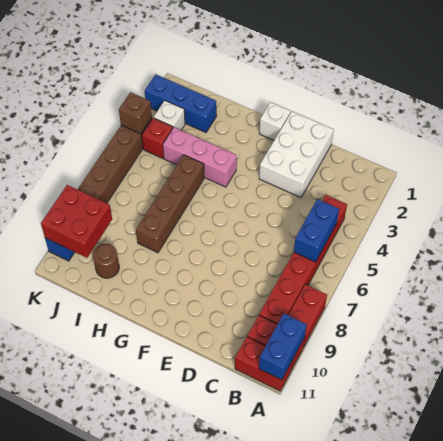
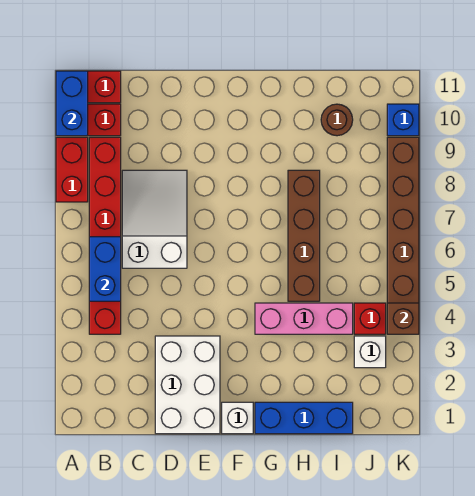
none -> white slope C6:D8 level 1 top 6
blue brick I2:K2 level 1 -> blue brick G1:I1 level 1
red brick J9:K10 level 2 -> none

